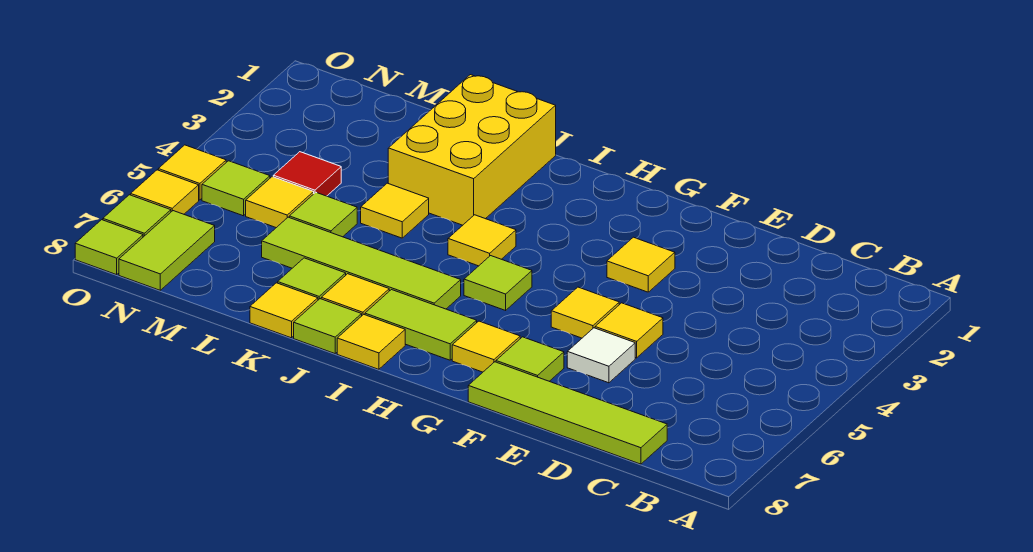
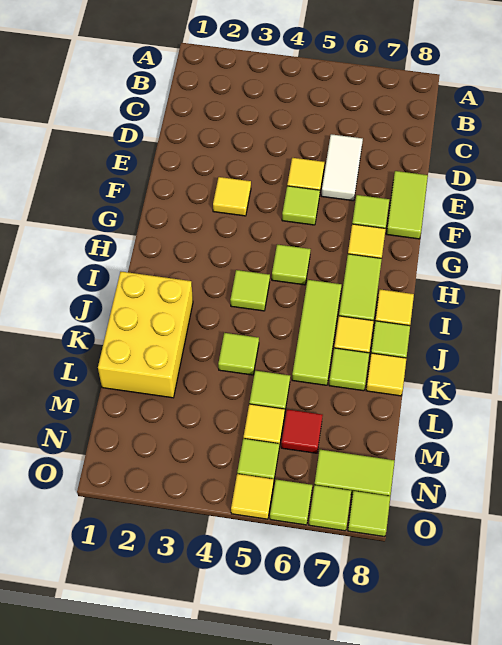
lime tile C8:F8 level 1 -> lime tile E8:F8 level 1
white tile E6 level 1 -> white tile D6:E6 level 1
yellow tile F5 level 1 -> lime tile F5 level 1
yellow tile I4 level 1 -> lime tile I4 level 1
lime tile I6:L6 level 1 -> lime tile I6:K6 level 1
yellow brick J1:K3 level 1 -> yellow brick J1:L2 level 1
yellow tile K4 level 1 -> lime tile K4 level 1
red tile M4 level 1 -> red tile M6 level 1
yellow tile O6 level 1 -> lime tile O6 level 1

